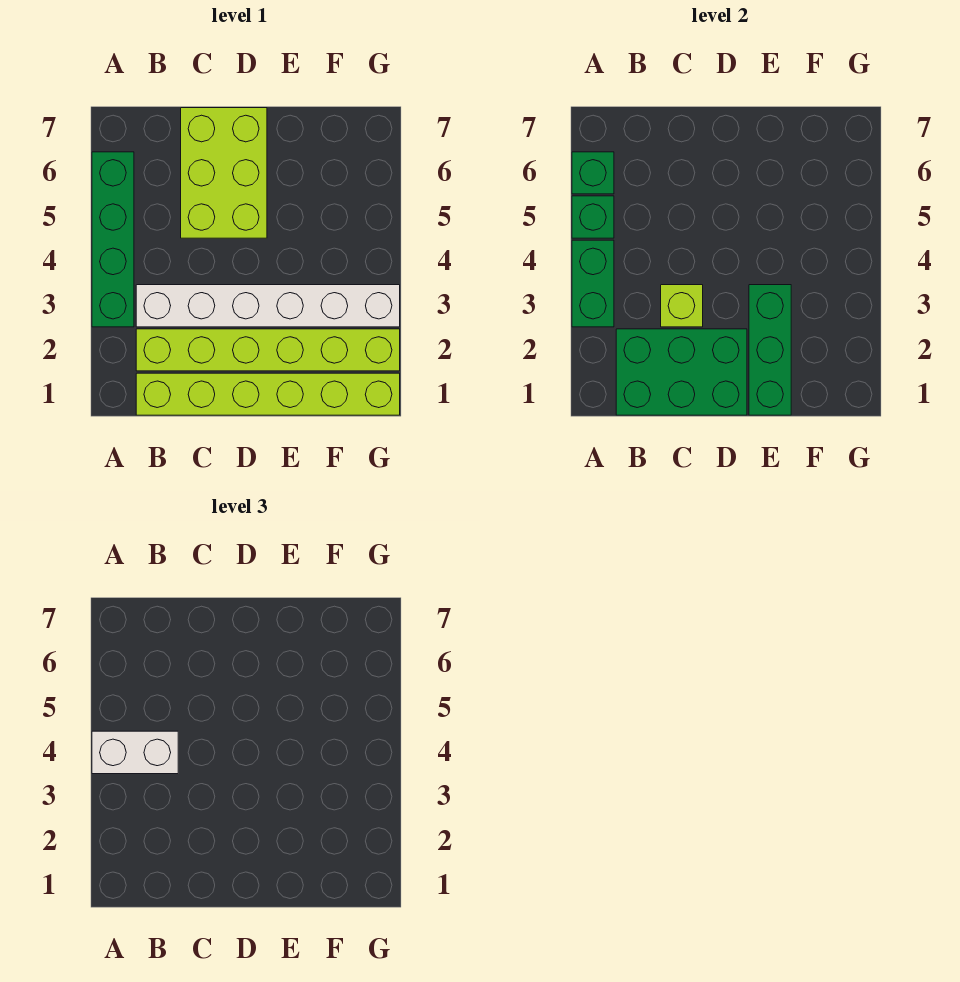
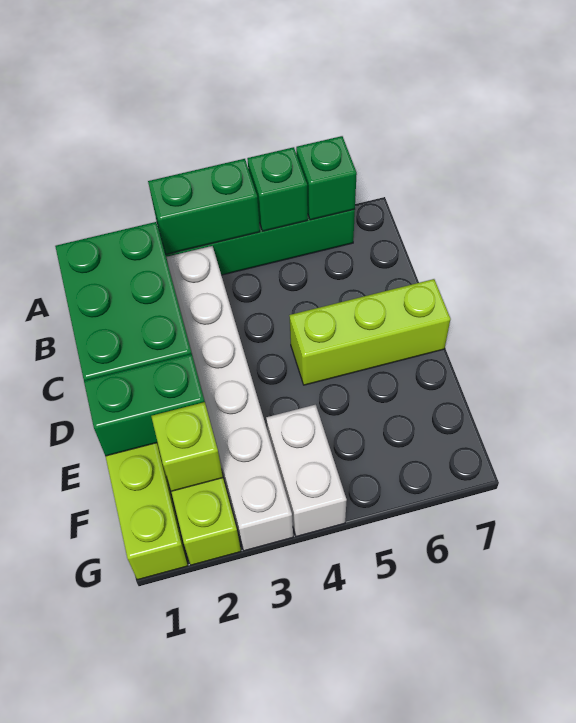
white brick A4:B4 level 3 -> white brick F4:G4 level 1
lime brick C3 level 2 -> lime brick F2 level 2
lime brick C5:D7 level 1 -> lime brick D5:D7 level 1
green brick E1:E3 level 2 -> green brick E1:E2 level 2

